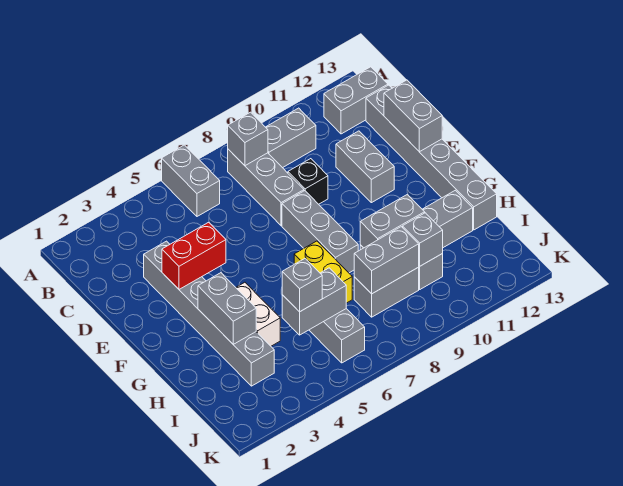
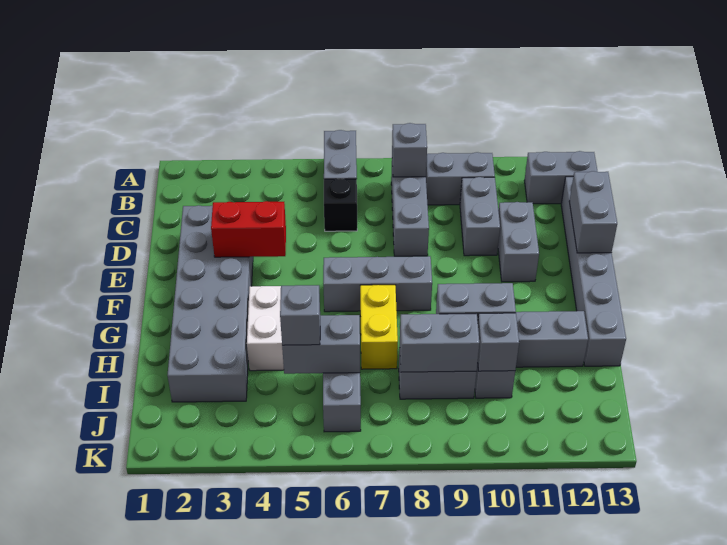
grey brick D3:I3 level 1 -> grey brick D2:I3 level 1
black brick D9 level 1 -> black brick C6 level 1
grey brick E8:G8 level 1 -> grey brick F6:F8 level 1
grey brick G3:H3 level 2 -> grey brick C10:D10 level 1

